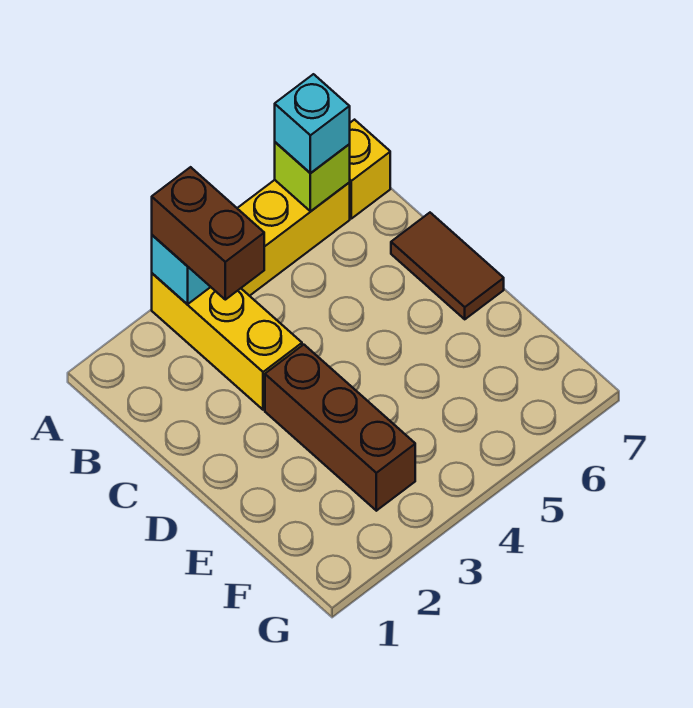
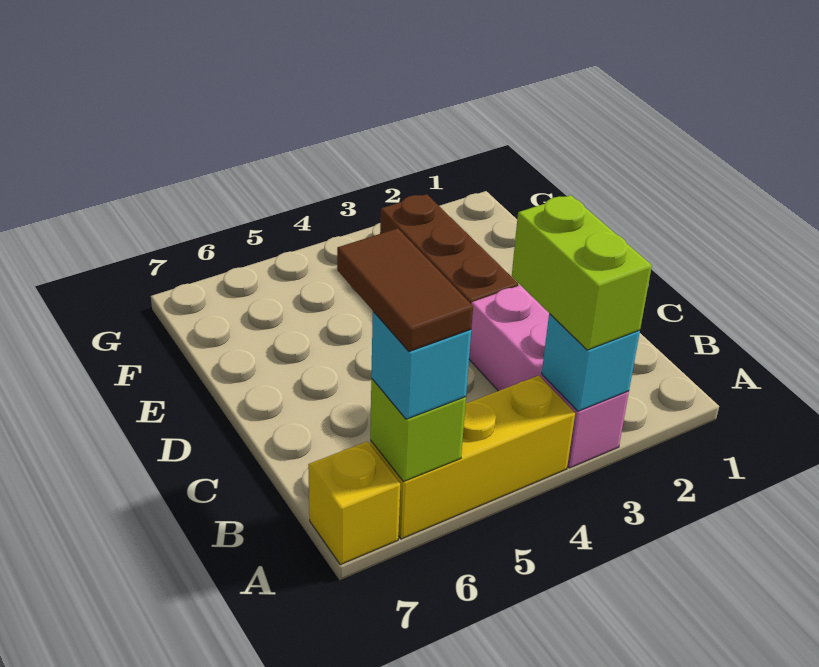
yellow brick A3:C3 level 1 -> pink brick A3:C3 level 1
brown brick A3:B3 level 3 -> lime brick A3:B3 level 3
brown tile C7:D7 level 1 -> brown tile A6:B6 level 4

